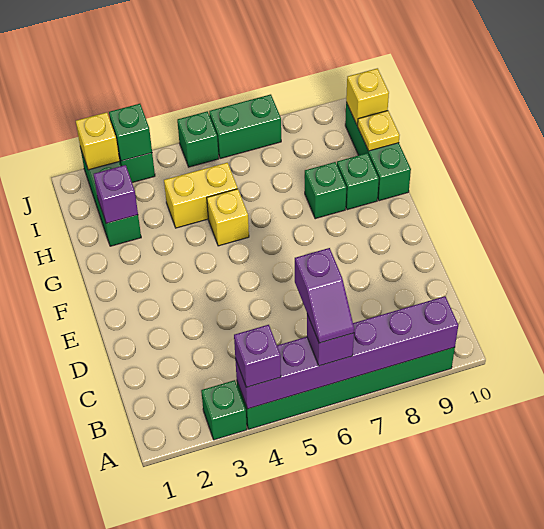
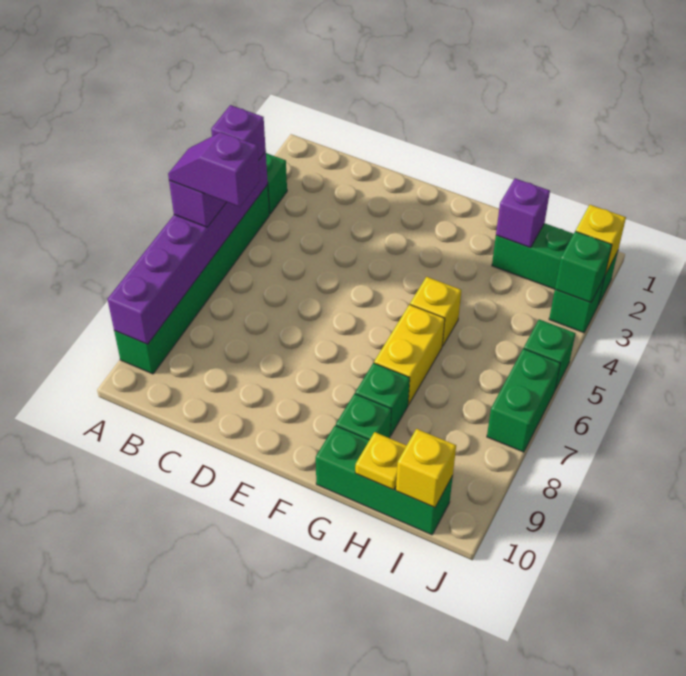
yellow brick H4:H5 level 1 -> yellow brick G6:G7 level 1

